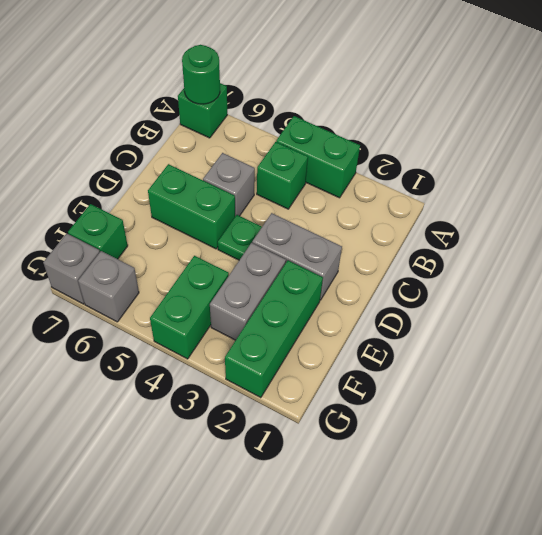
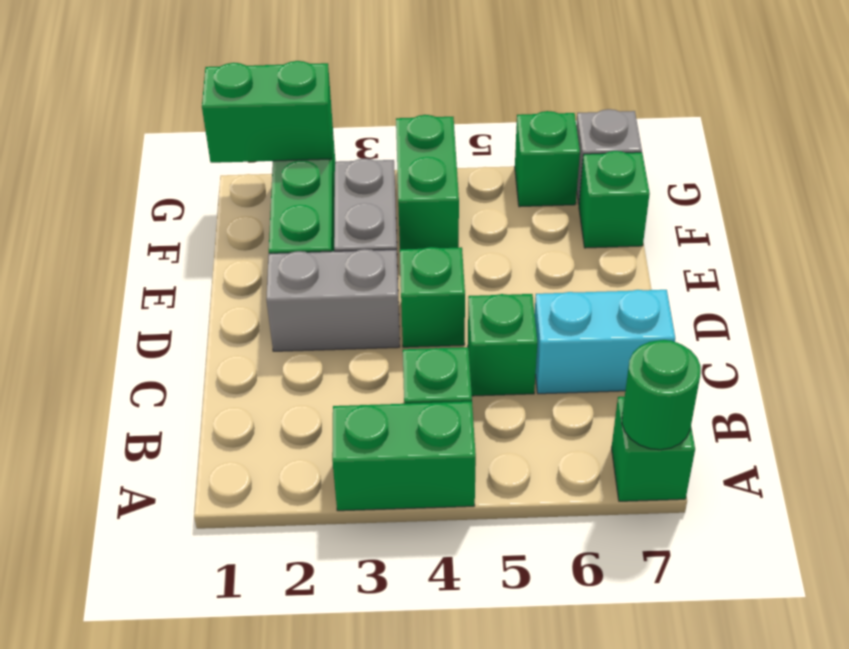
grey brick C5 level 1 -> green brick C5 level 1
none -> cyan brick C6:C7 level 1
green plate D4 level 1 -> green brick D4 level 1
green brick D5:D6 level 1 -> green brick G1:G2 level 2
grey brick G6 level 1 -> green brick G6 level 1

